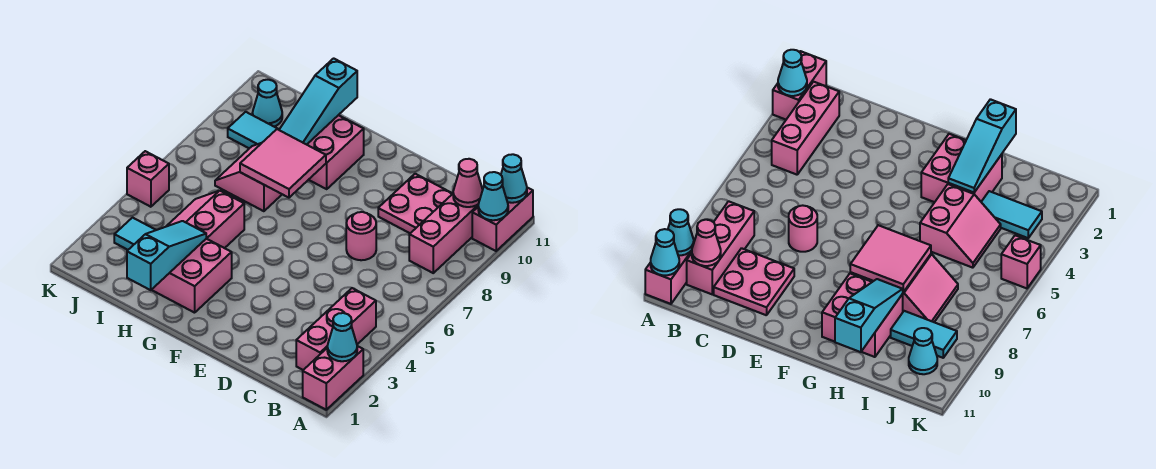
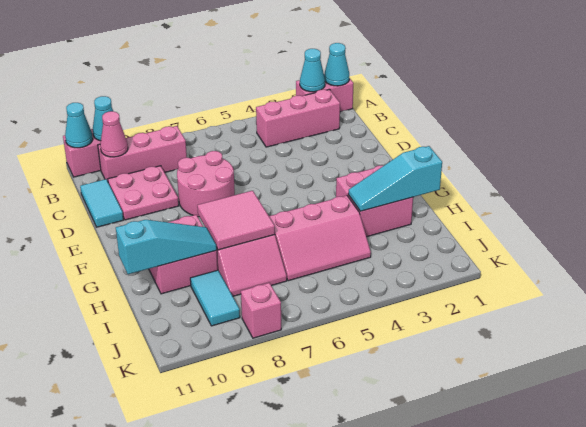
pink round brick D7 level 1 -> pink round brick D7:E8 level 1
pink slope H4:I5 level 1 top H -> pink slope H4:I6 level 1 top H
cyan tile I3:J3 level 1 -> cyan tile C11:D11 level 1
cyan cone J10 level 1 -> cyan cone A1 level 2
pink brick K5 level 1 -> pink brick K8 level 1

